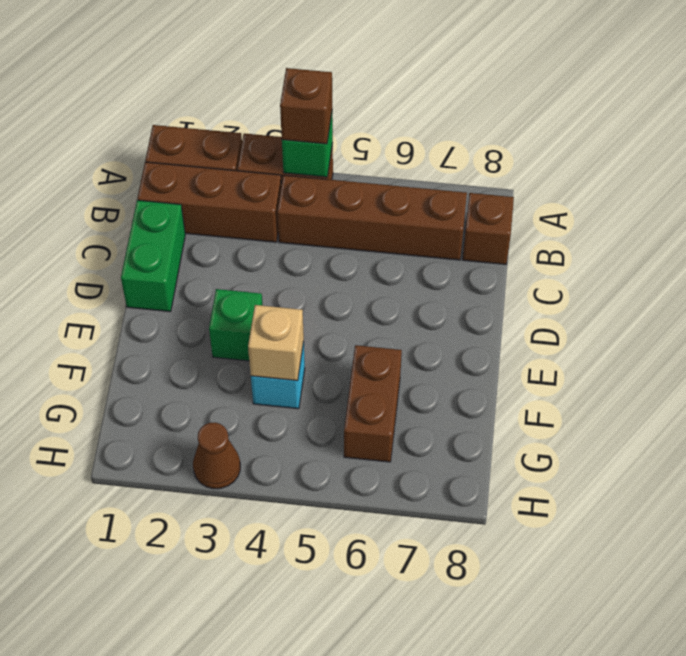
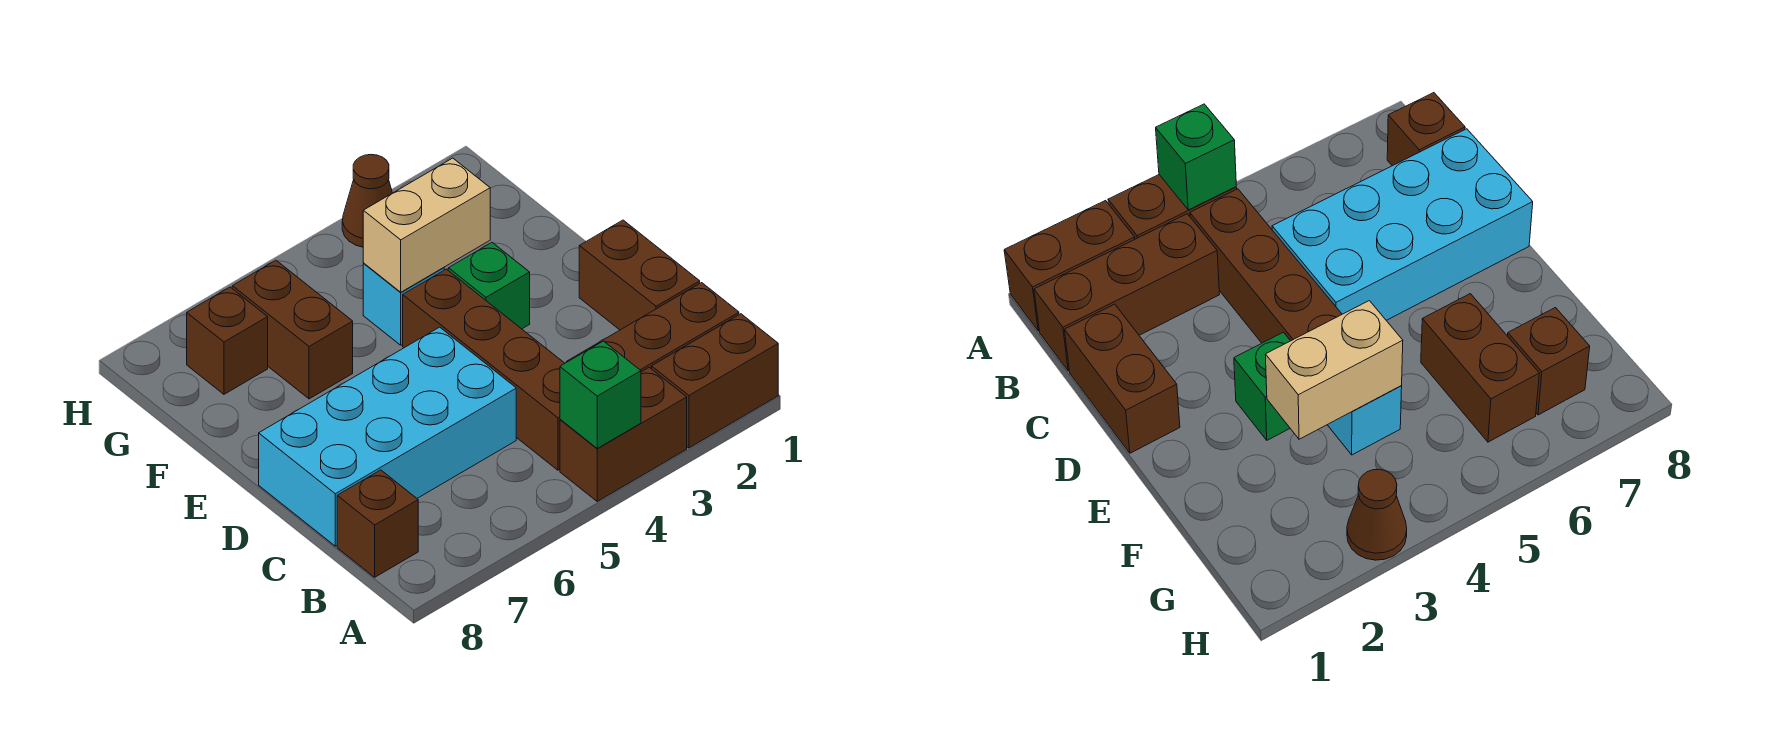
brown brick A4 level 3 -> brown brick G7 level 1
brown brick B4:B7 level 1 -> brown brick B4:E4 level 1
green brick C1:D1 level 1 -> brown brick C1:D1 level 1
none -> cyan brick C5:D8 level 1
tan brick F4 level 2 -> tan brick F3:F4 level 2

